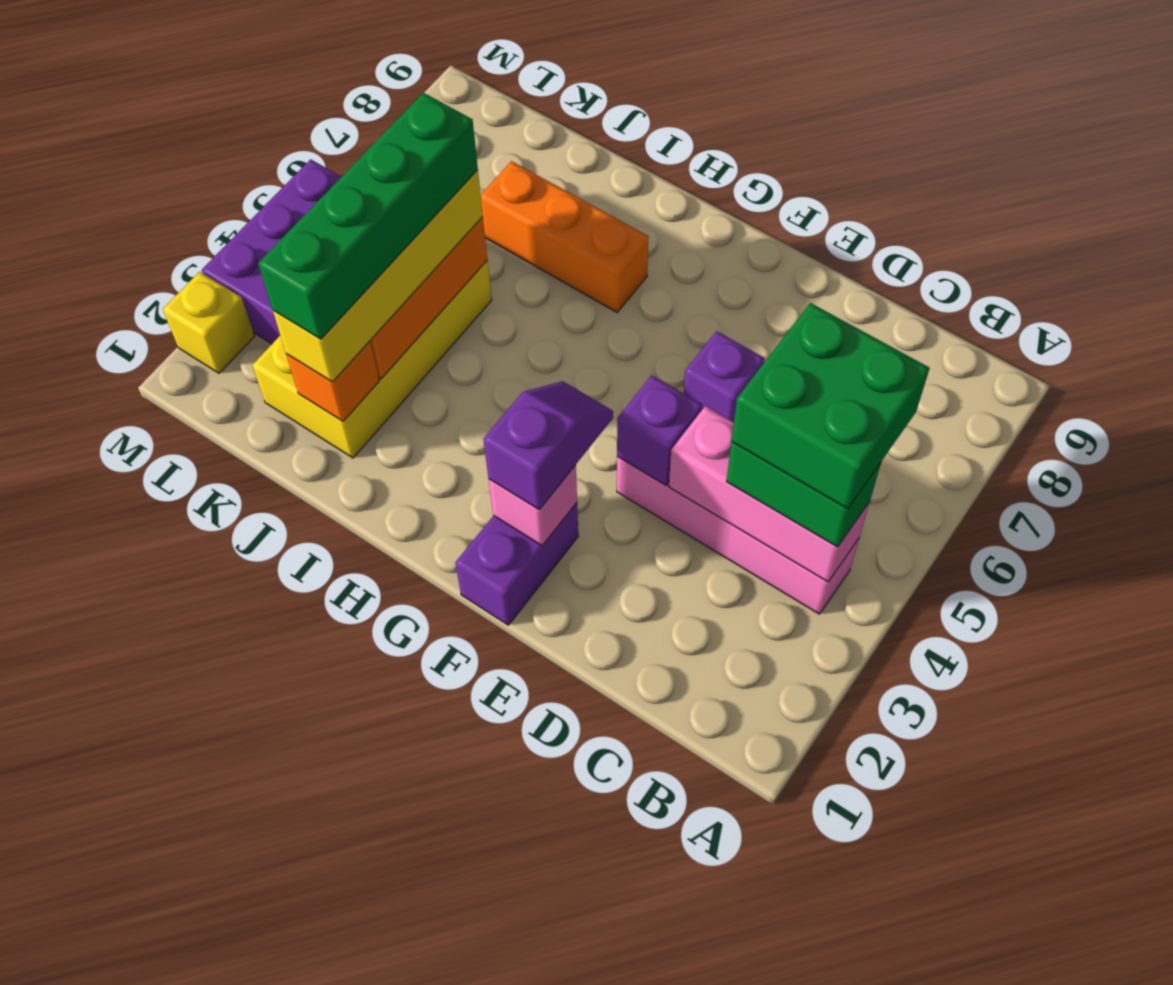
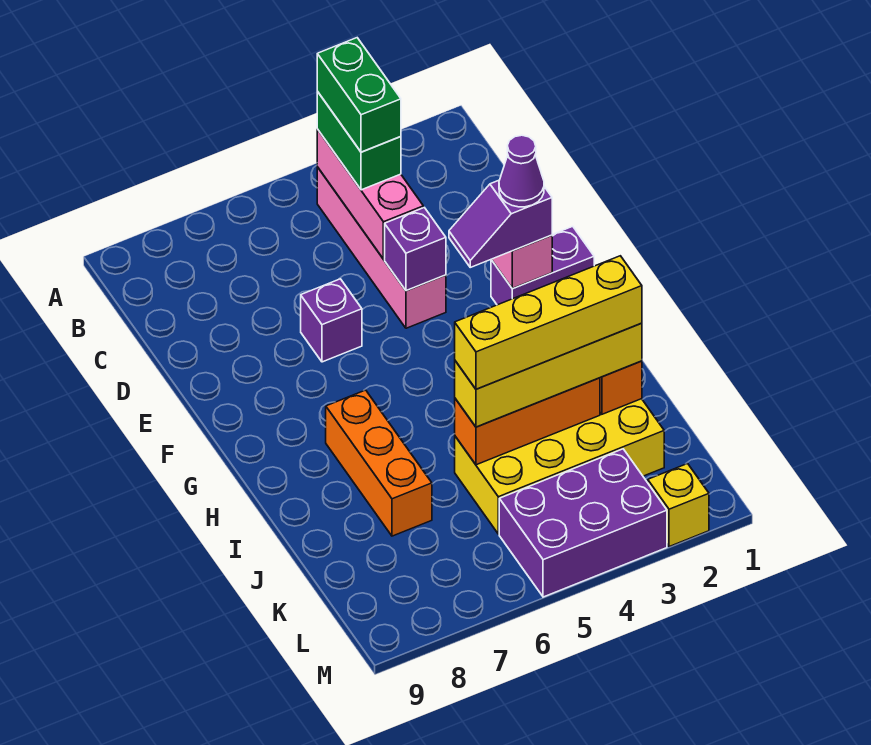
green brick B4:C5 level 4 -> green brick B4:C4 level 4
none -> purple cone F2 level 4
green brick J2:J5 level 4 -> yellow brick J2:J5 level 4

